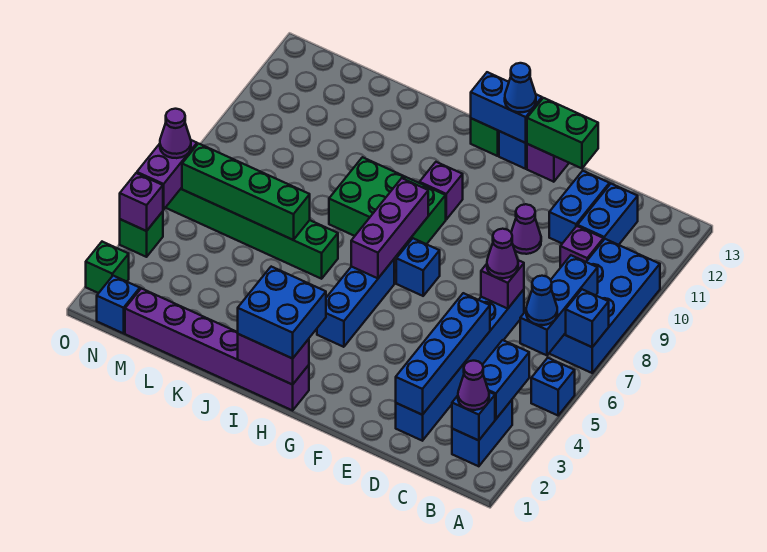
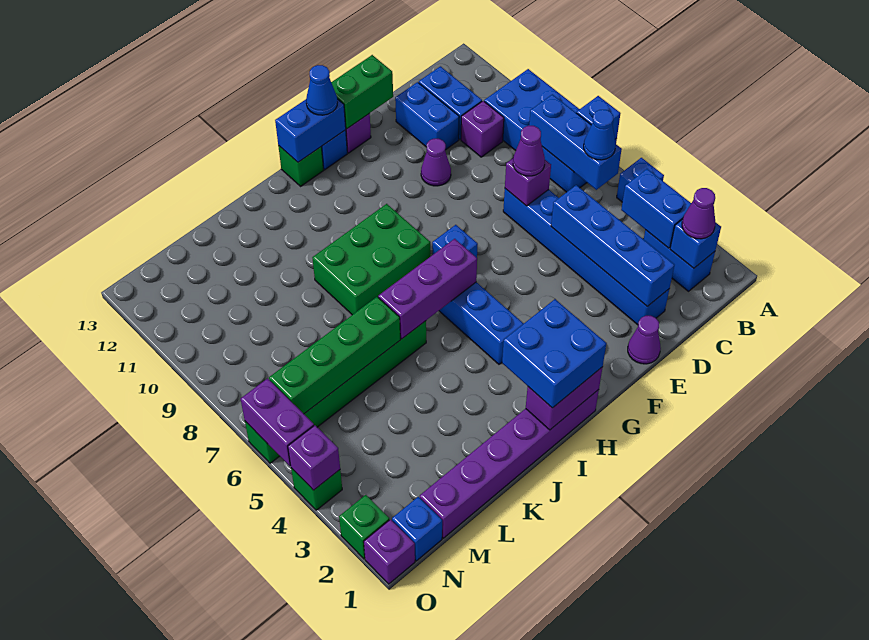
purple brick H6:H8 level 2 -> purple brick H6:J6 level 2
purple brick H10 level 1 -> purple brick O1 level 1
purple cone O6 level 3 -> purple cone E1 level 1

